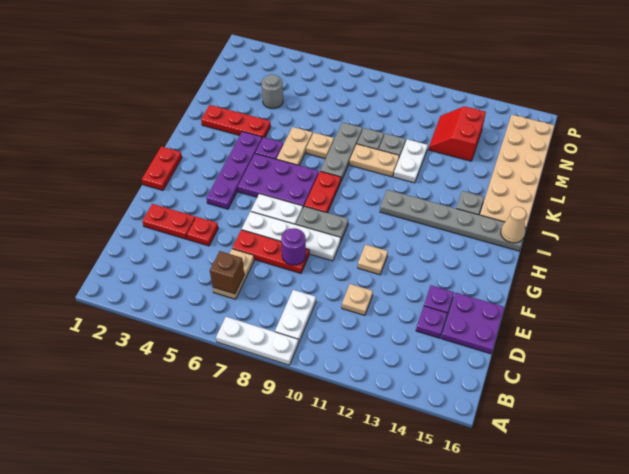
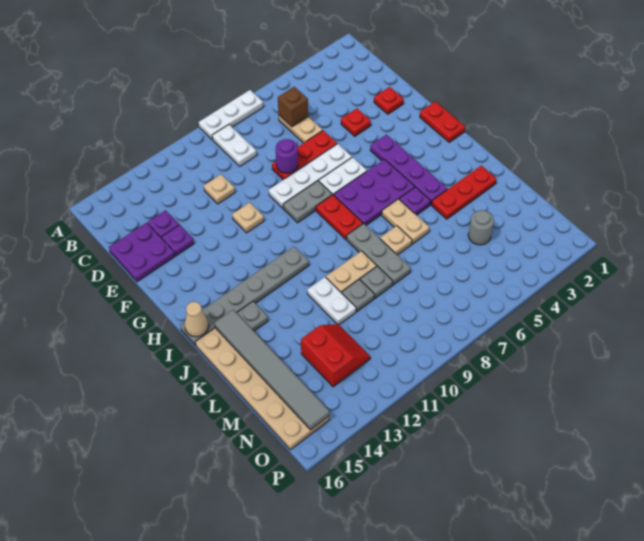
red plate E2:E3 level 1 -> red plate E2 level 1
none -> grey tile J15:O15 level 2

